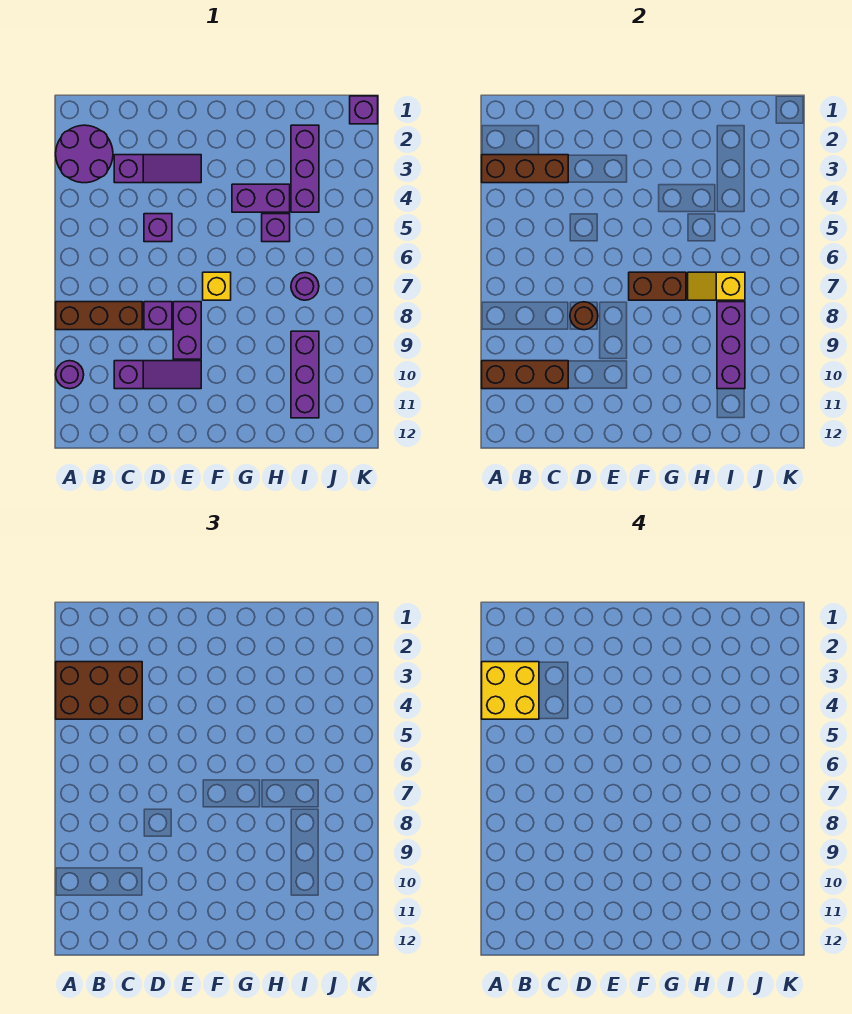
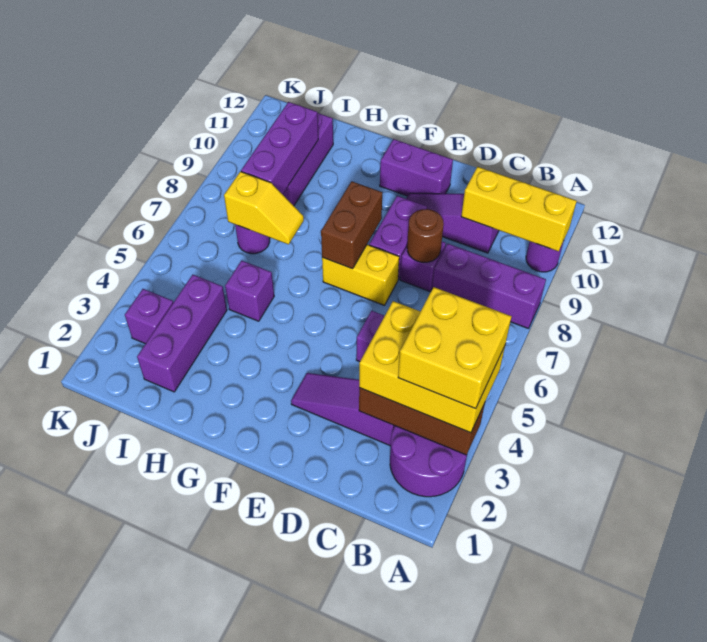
brown brick A3:C4 level 3 -> yellow brick A3:C4 level 3
brown brick A8:C8 level 1 -> purple brick A8:C8 level 1
brown brick A10:C10 level 2 -> yellow brick A10:C10 level 2
yellow brick F7 level 1 -> yellow brick E7:F7 level 1
brown brick F7:G7 level 2 -> brown brick F7:F8 level 2
purple brick G4:H4 level 1 -> purple brick E11:F11 level 1
purple brick K1 level 1 -> purple brick J3 level 1

